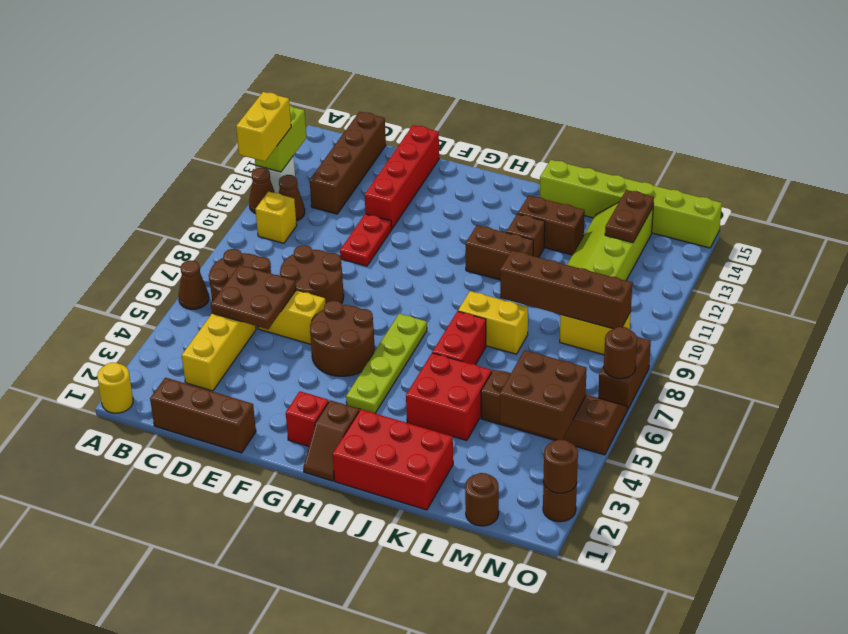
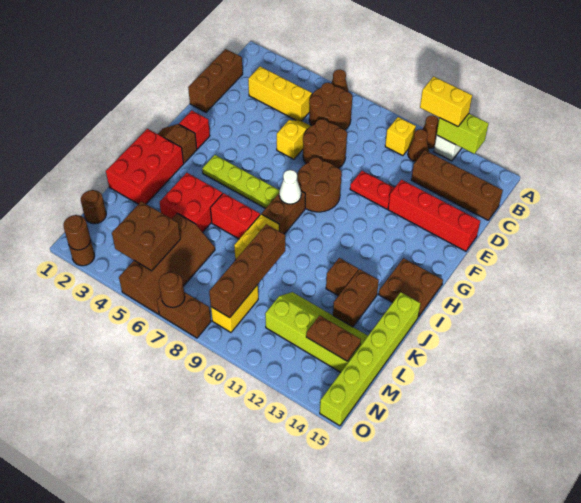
yellow round brick A1 level 1 -> none
brown plate C5:D6 level 2 -> brown plate H14:I15 level 1
brown round brick F5:G6 level 1 -> brown round brick F8:G9 level 1
none -> white cone H8 level 2
brown brick I11:J11 level 1 -> brown brick H8:I8 level 1

